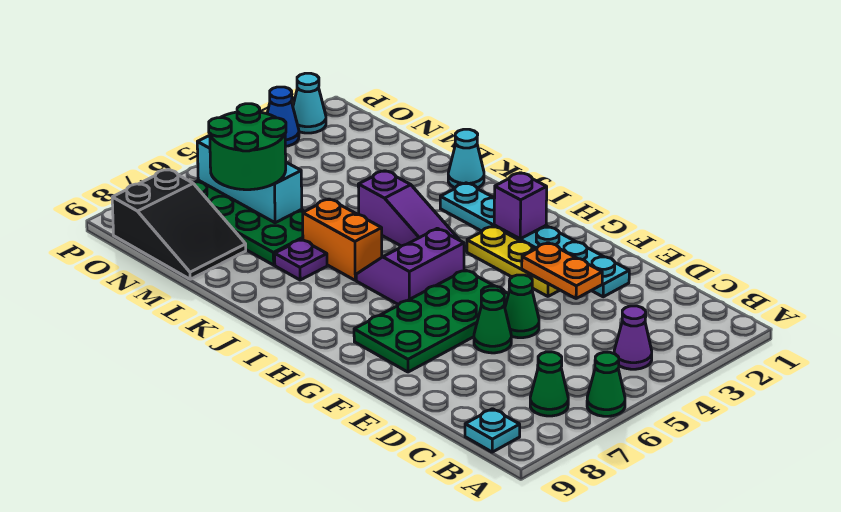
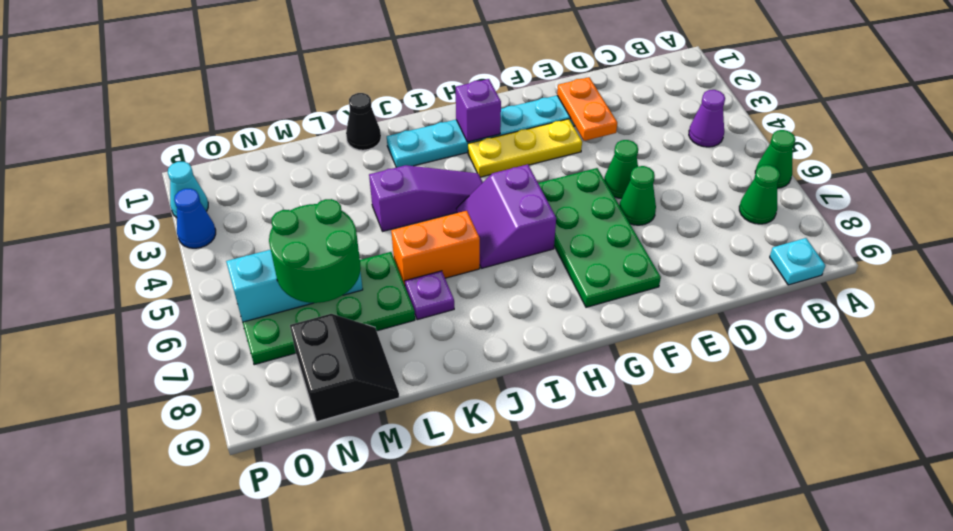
orange plate E3:F3 level 2 -> orange plate E2:E3 level 2
cyan cone K1 level 1 -> black cone K1 level 1
black slope M8:O9 level 1 top O -> black slope M8:N9 level 1 top N

